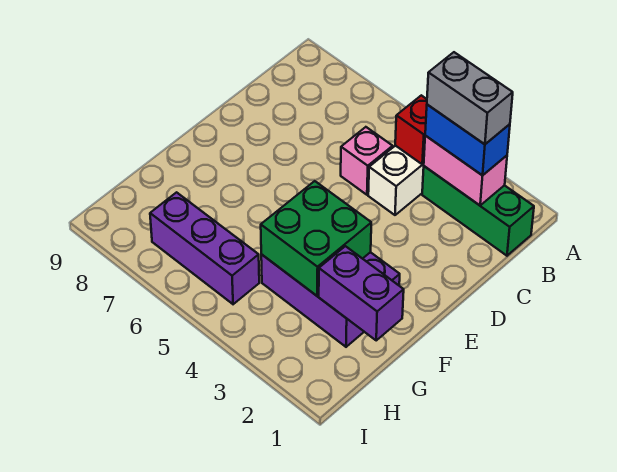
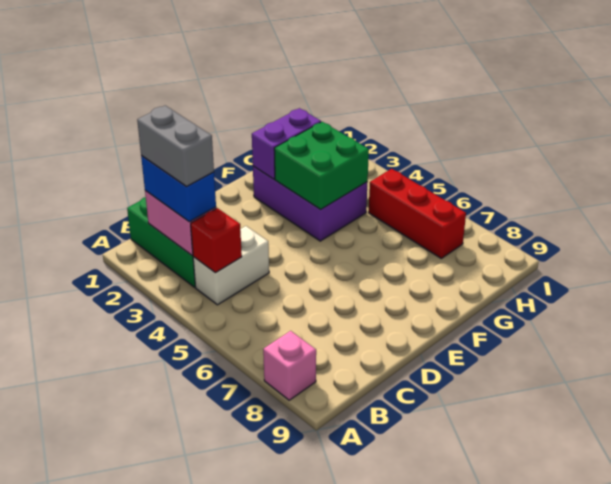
pink brick C5 level 1 -> pink brick A8 level 1
purple brick G1:G2 level 2 -> purple brick F2:G2 level 2
purple brick H5:H7 level 1 -> red brick H5:H7 level 1

